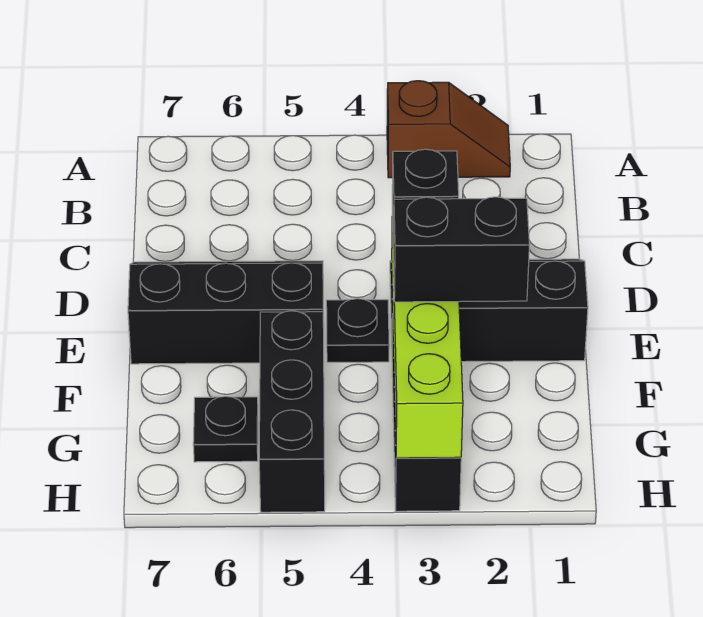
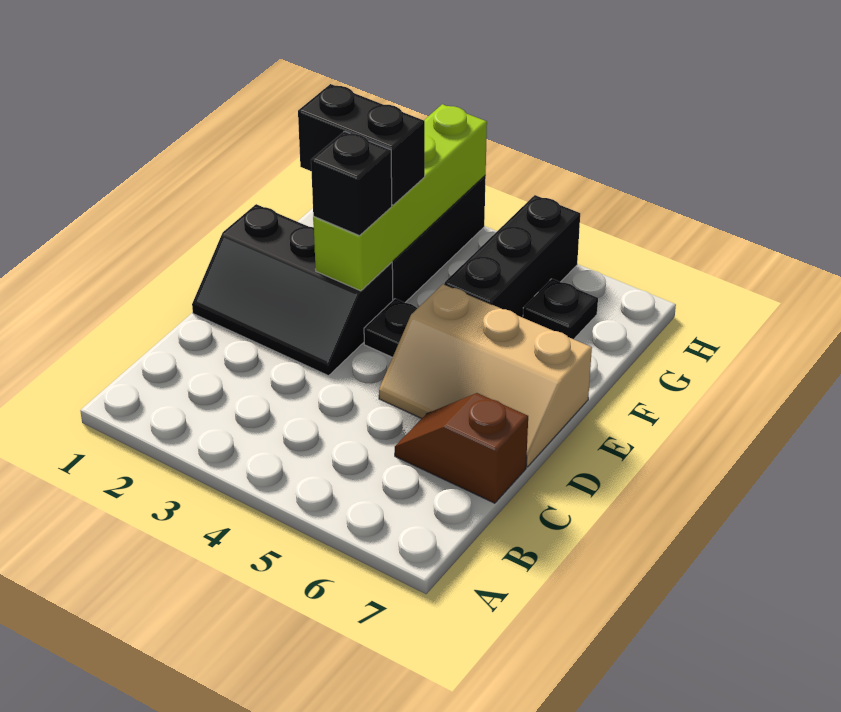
brown slope A2:A3 level 1 top 3 -> brown slope C6:C7 level 1 top 7
black slope D5:E7 level 1 top E -> tan slope D5:E7 level 1 top E

